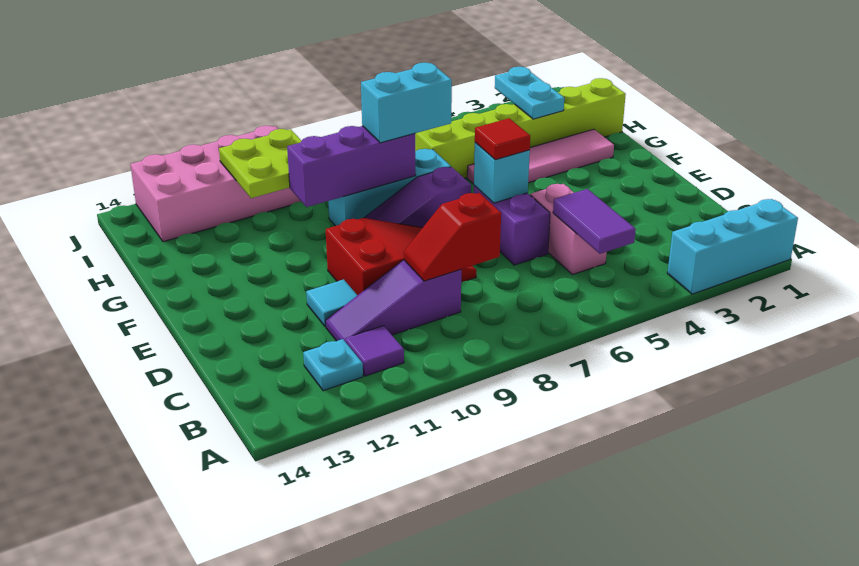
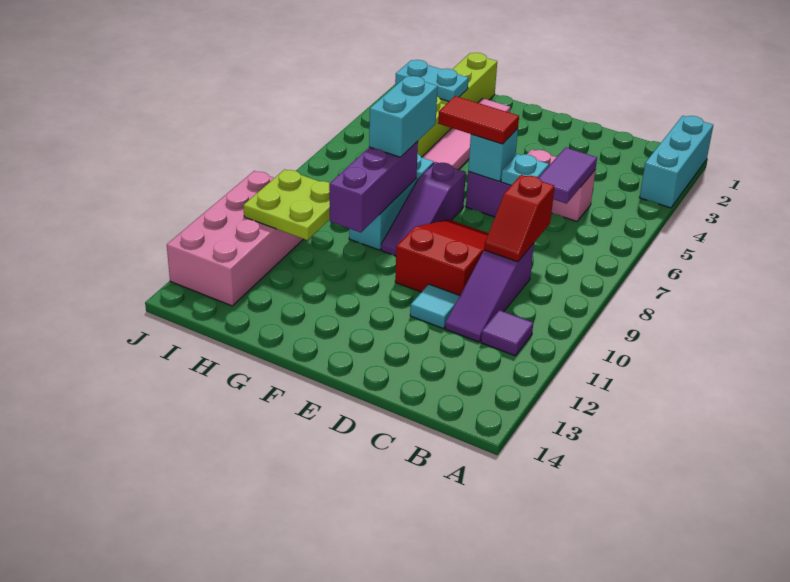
purple tile B5:C5 level 2 -> purple tile C5:C6 level 2
cyan plate B12 level 1 -> cyan plate D6 level 2
red tile E6 level 3 -> red tile E6:F6 level 3

